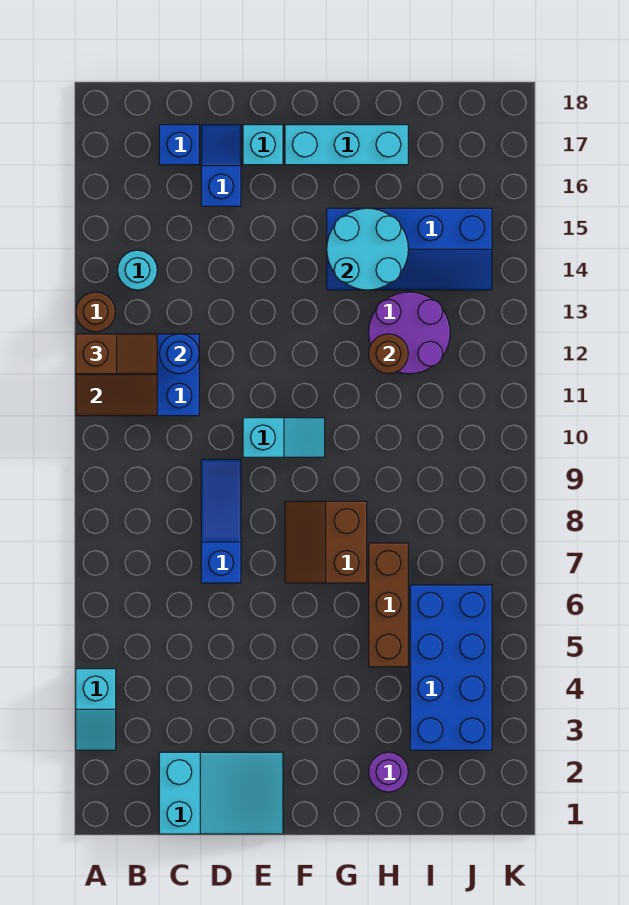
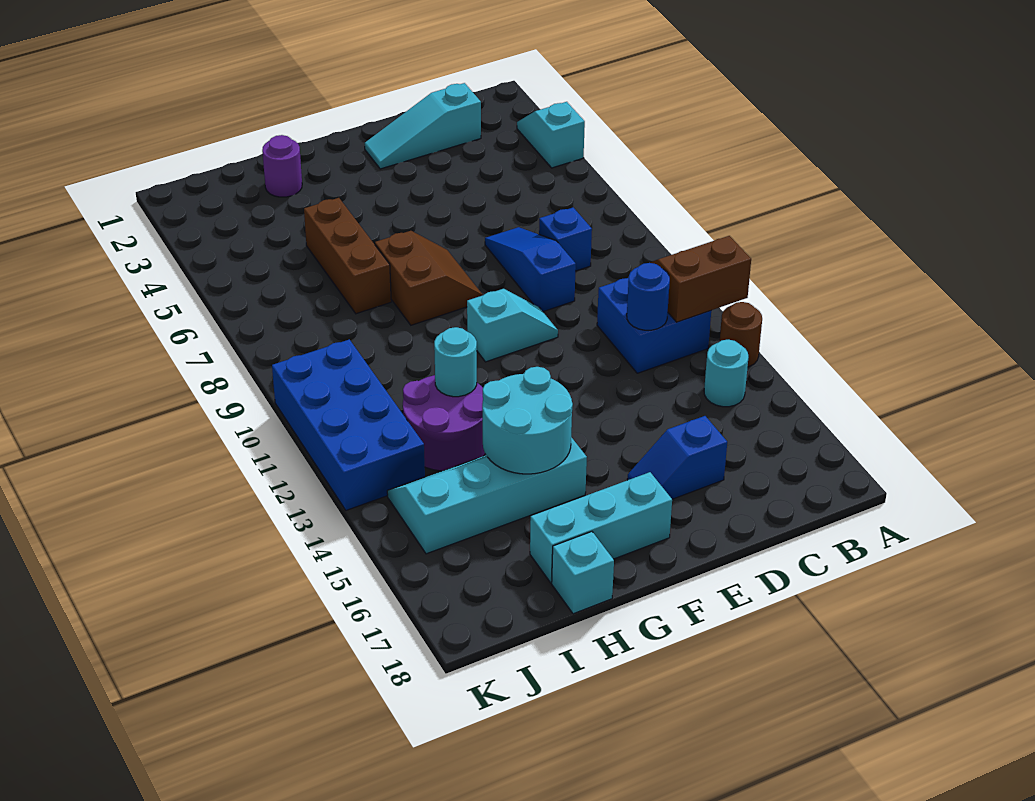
brown slope A12:B12 level 3 top A -> none
cyan slope C1:E2 level 1 top C -> cyan slope C2:E2 level 1 top C
blue brick C17 level 1 -> blue brick C8 level 1
blue slope D7:D9 level 1 top 7 -> blue slope D7:D9 level 1 top 9
blue slope D16:D17 level 1 top 16 -> blue slope D16:E16 level 1 top D
cyan slope E10:F10 level 1 top E -> cyan slope E10:F10 level 1 top F
cyan brick E17 level 1 -> cyan brick H18 level 1
blue slope G14:J15 level 1 top 15 -> cyan slope G14:J15 level 1 top 15
brown round brick H12 level 2 -> cyan round brick H12 level 2
blue brick I3:J6 level 1 -> blue brick J10:K13 level 1

